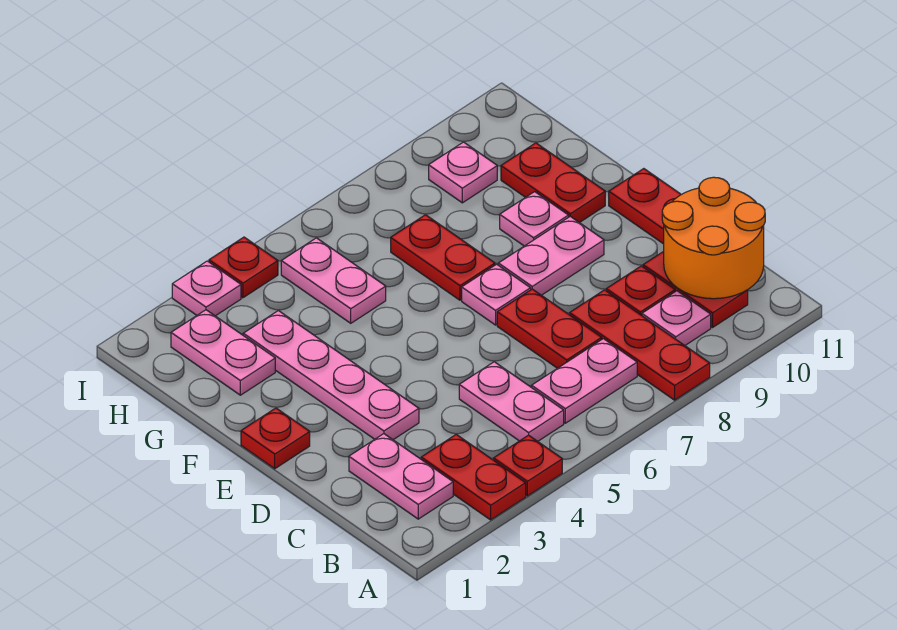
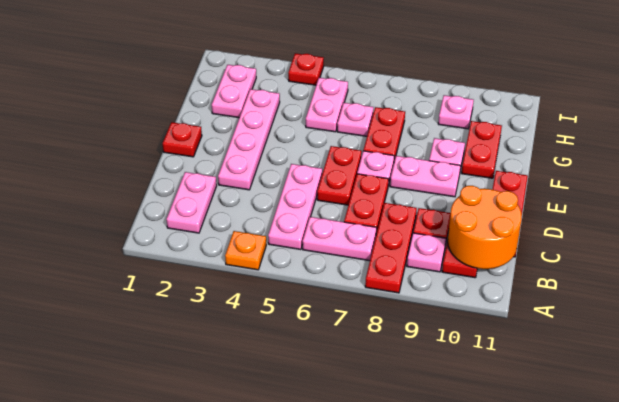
red plate A3:B3 level 1 -> red plate D6:E6 level 1
red plate A4 level 1 -> orange plate A4 level 1
pink plate B5:C5 level 1 -> pink plate B5:D5 level 1
pink plate I3 level 1 -> pink plate G6 level 1

